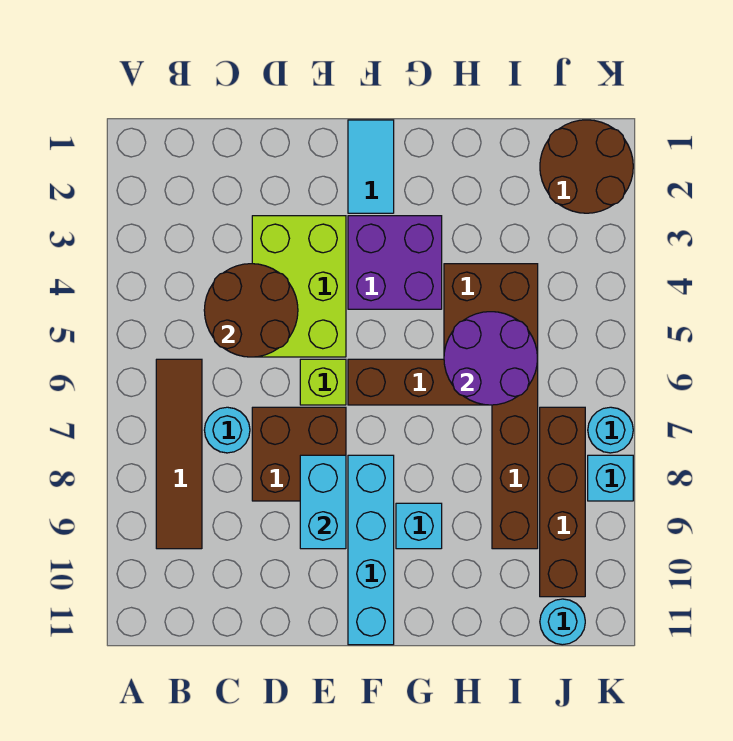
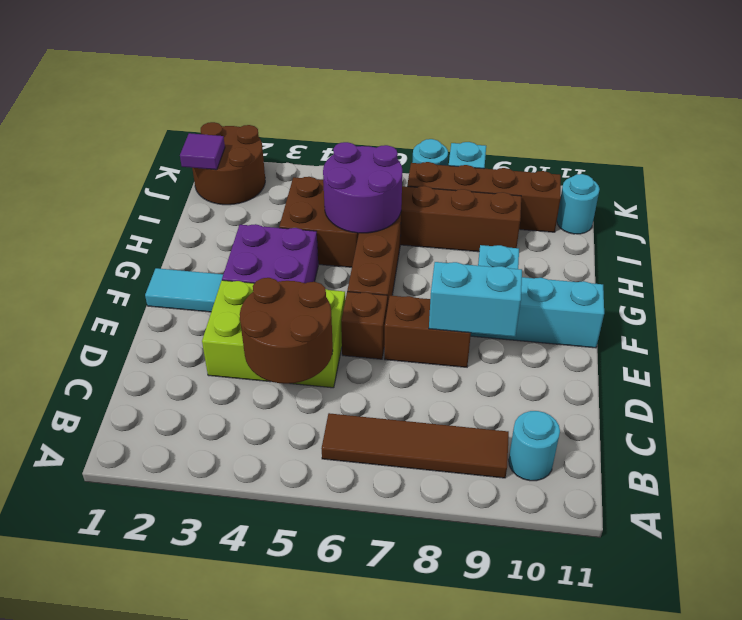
cyan round brick C7 level 1 -> cyan round brick B10 level 1
brown brick D7:E8 level 1 -> brown brick E7:E8 level 1
lime brick E6 level 1 -> brown brick E6 level 1
none -> purple tile J1 level 2

